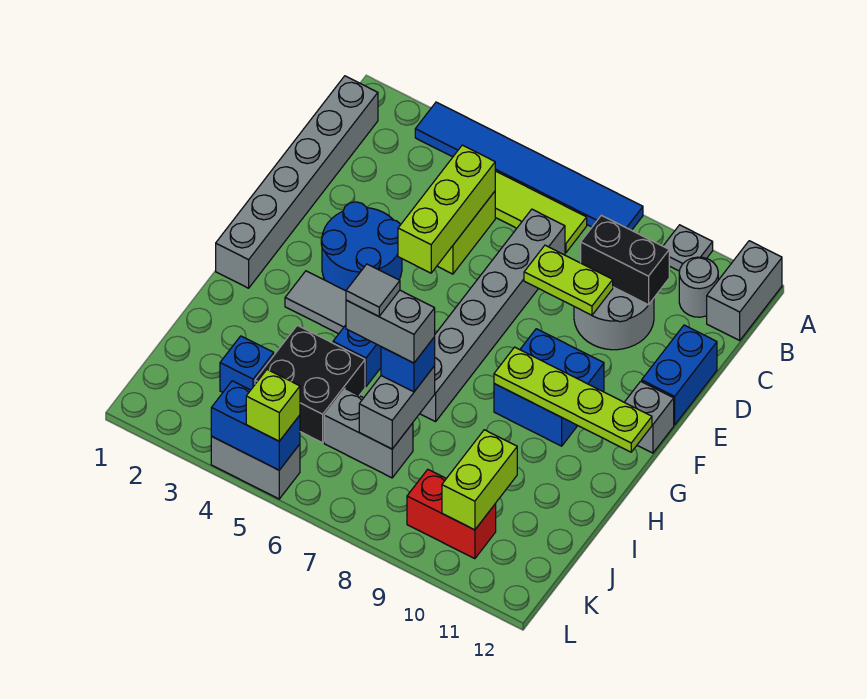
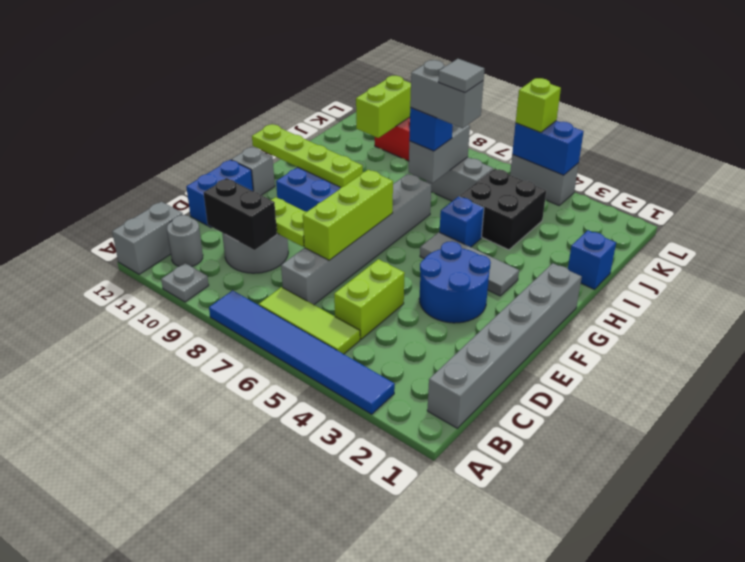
lime brick C5:E5 level 2 -> lime brick D7:F7 level 2
blue brick J3 level 1 -> blue brick I1 level 1

